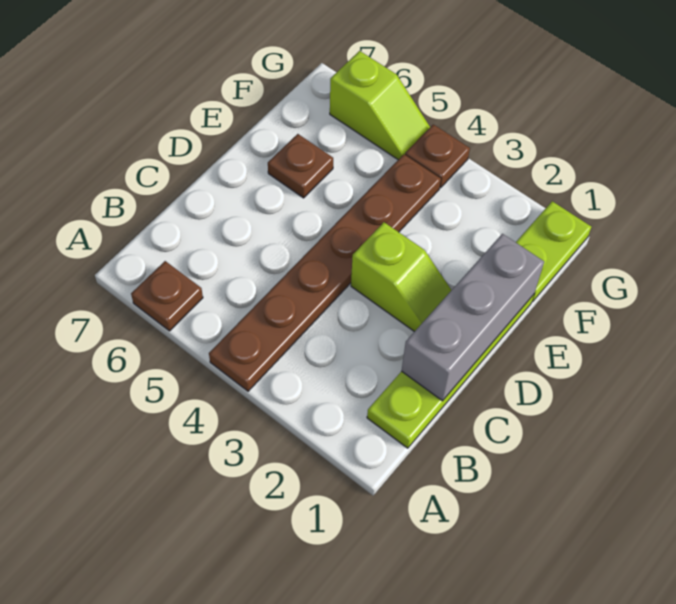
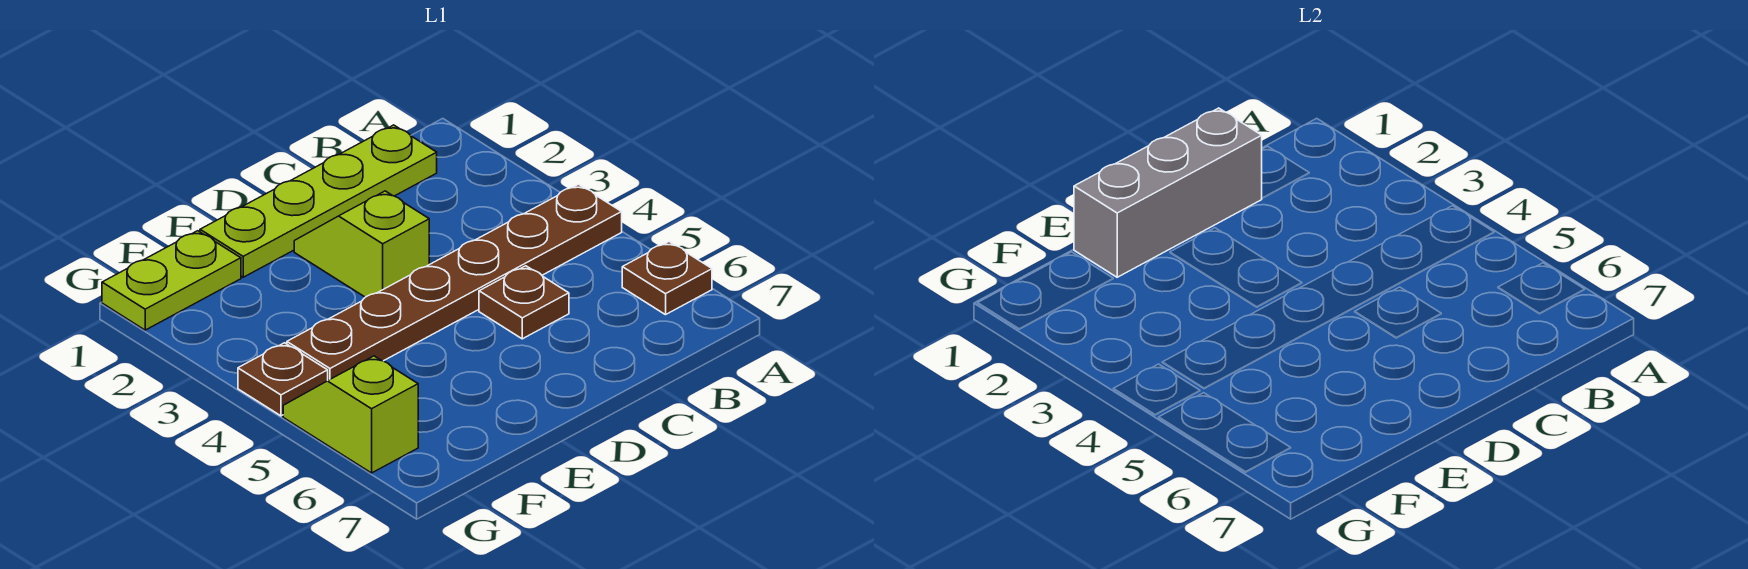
brown plate E6 level 1 -> brown plate C5 level 1

